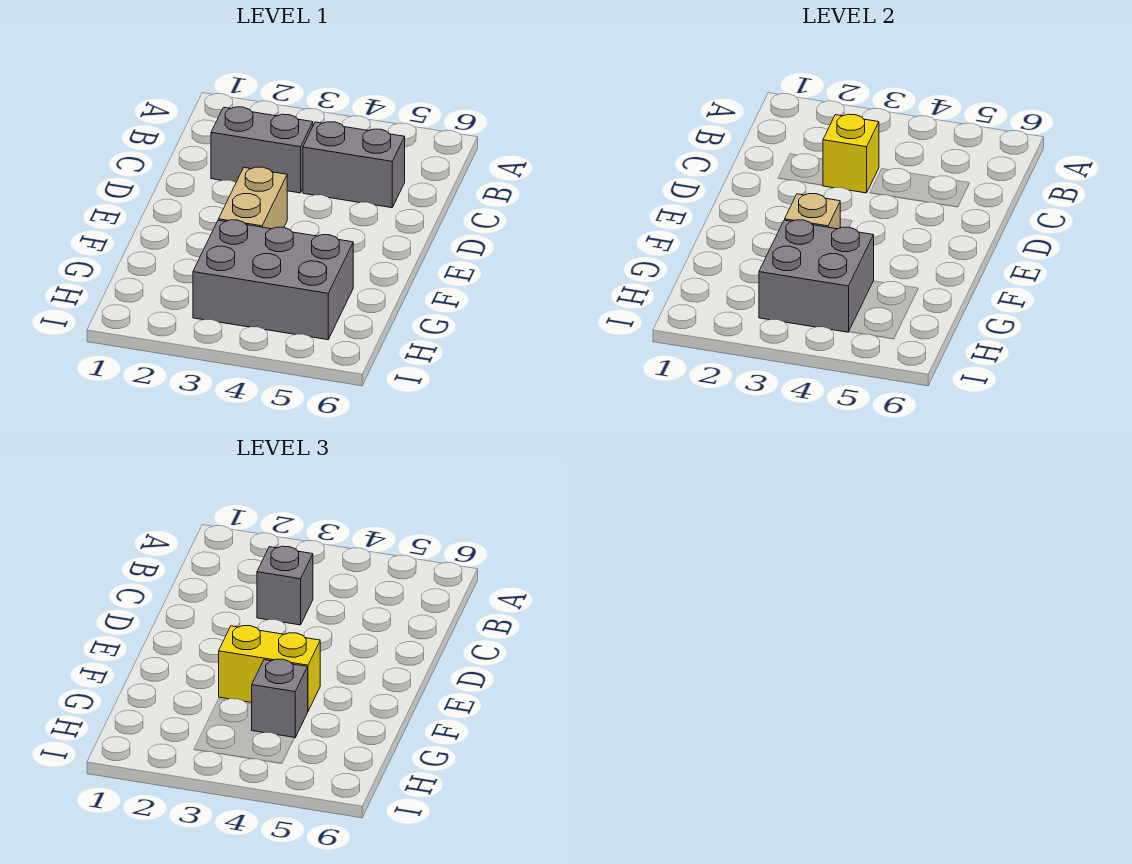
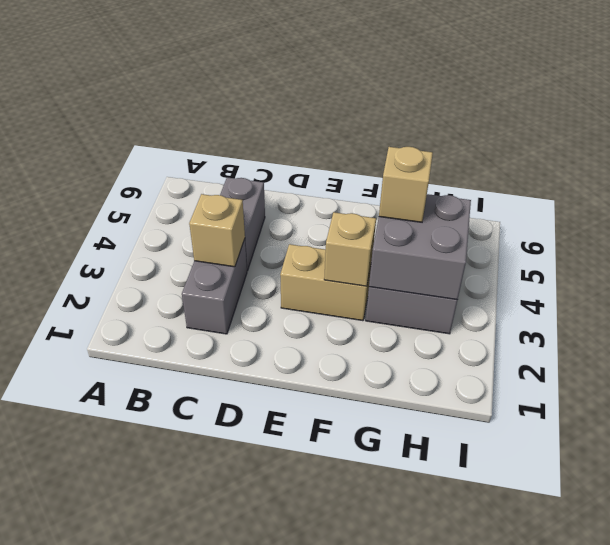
yellow brick C3 level 2 -> tan brick C3 level 2
grey brick C3 level 3 -> none
yellow brick F3:F4 level 3 -> none
grey brick G4 level 3 -> tan brick G4 level 3

